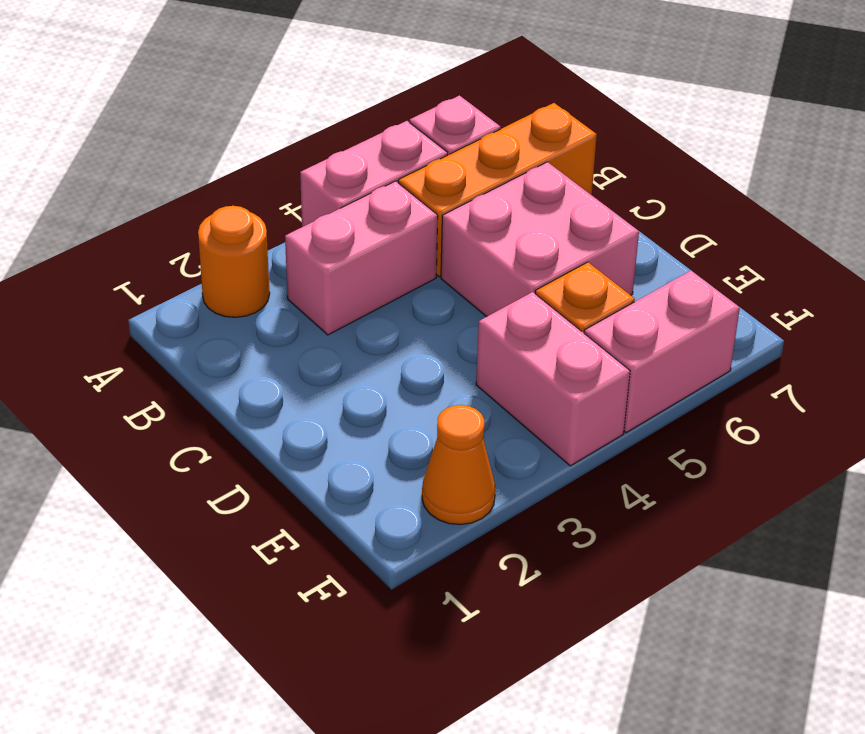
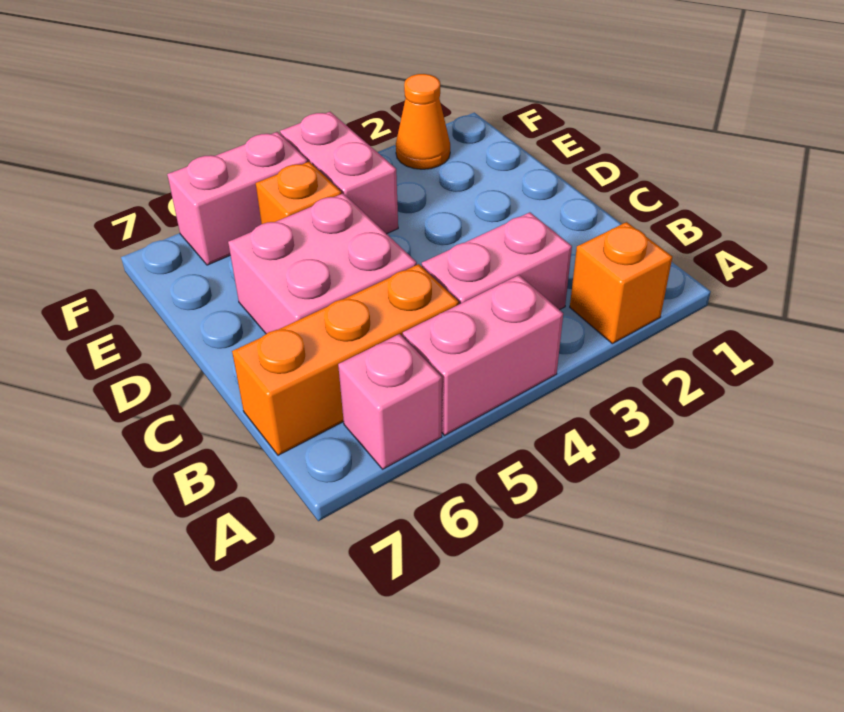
orange round brick A2 level 1 -> orange brick A2 level 1

